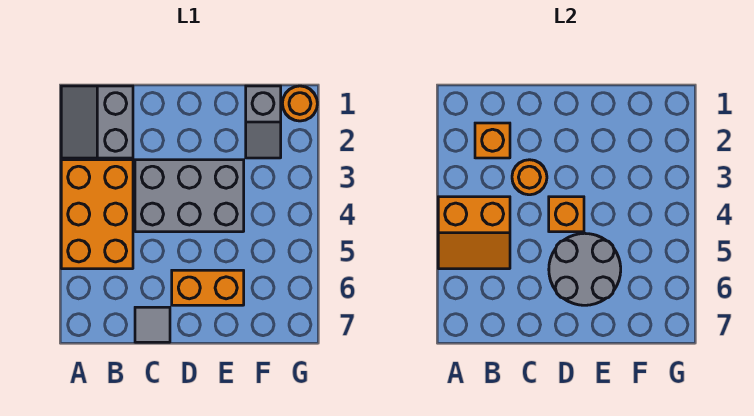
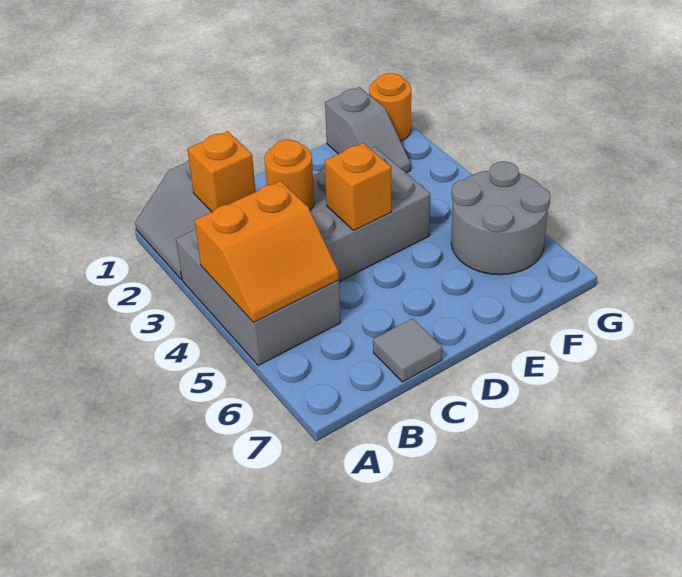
orange brick A3:B5 level 1 -> grey brick A3:B5 level 1
grey round brick D5:E6 level 2 -> grey round brick F5:G6 level 1
orange brick D6:E6 level 1 -> none

